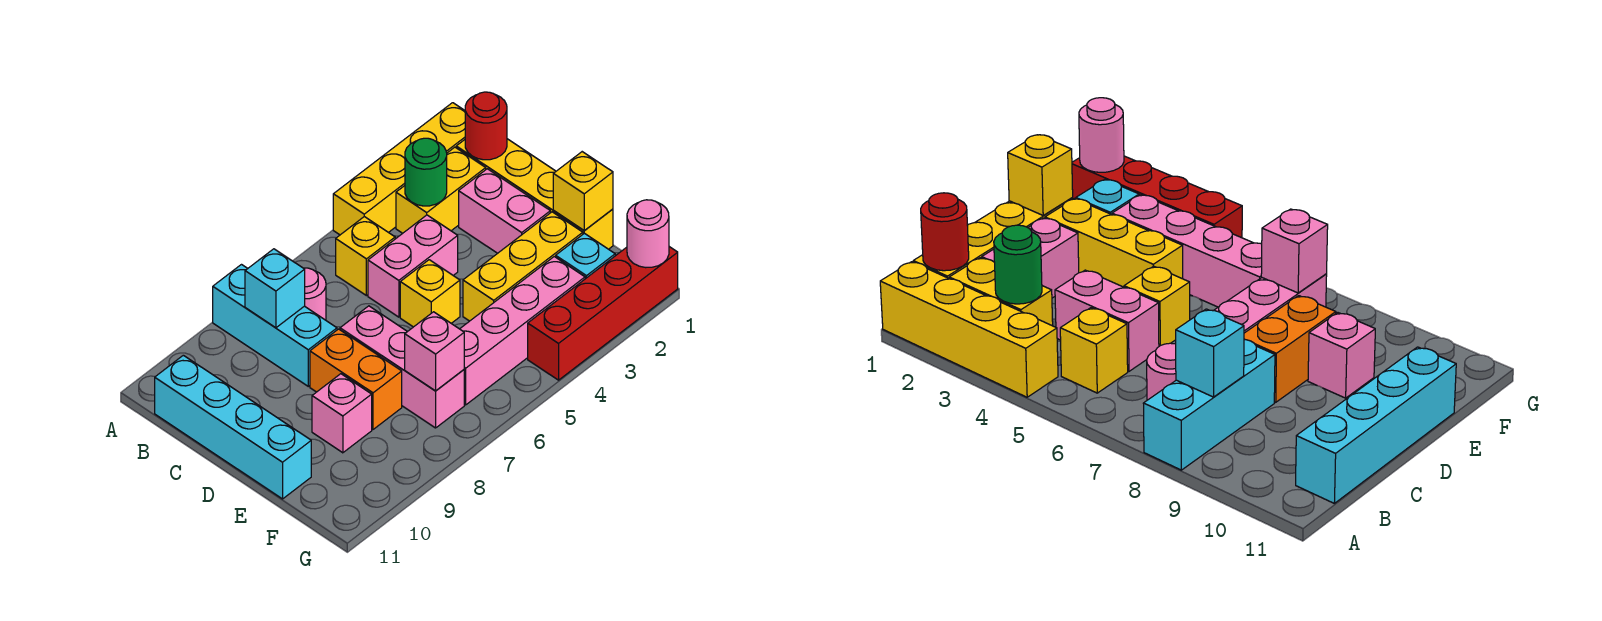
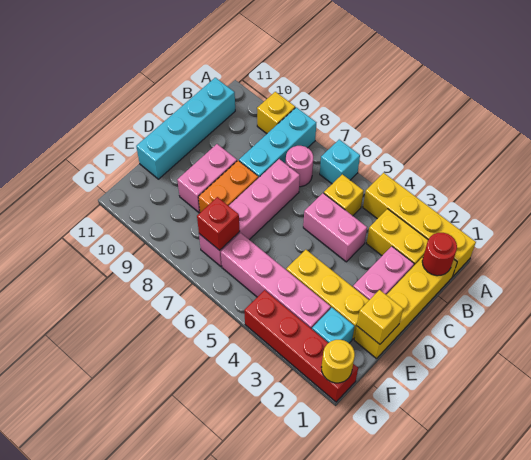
green round brick B3 level 2 -> none
cyan brick B8 level 2 -> cyan brick A6 level 1
yellow brick D5 level 1 -> yellow brick A9 level 1
pink brick D7:F7 level 1 -> pink brick C7:F7 level 1
pink brick E9 level 1 -> pink brick D9:E9 level 1
pink brick F7 level 2 -> red brick F7 level 2
pink round brick G1 level 2 -> yellow round brick G1 level 2

